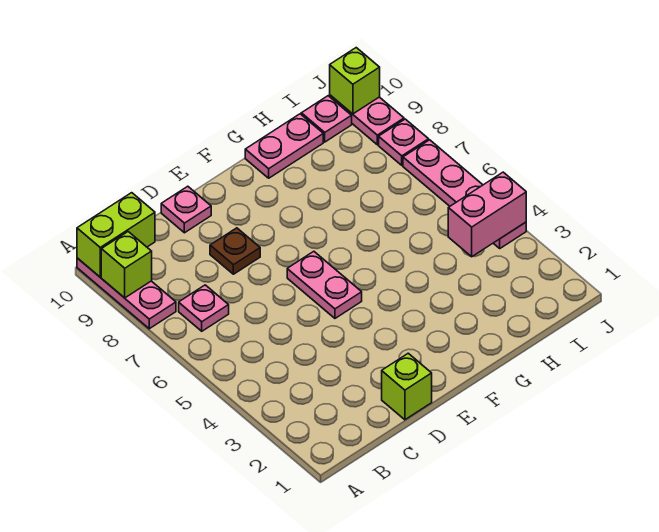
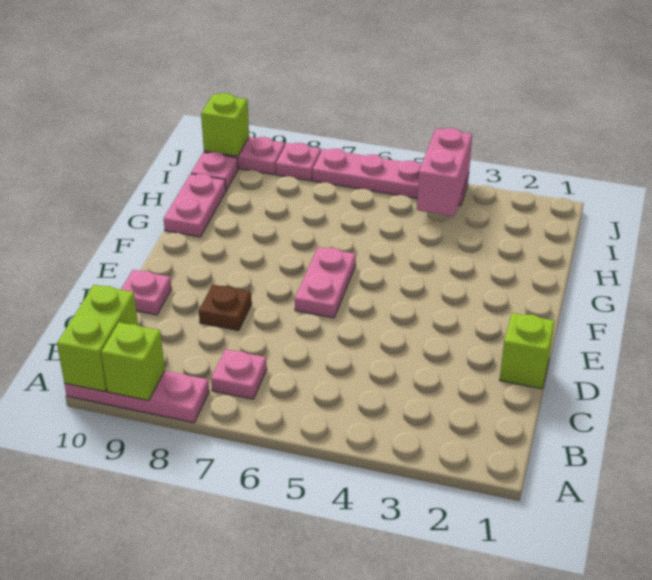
pink plate E5:E6 level 1 -> pink plate E6:F6 level 1

